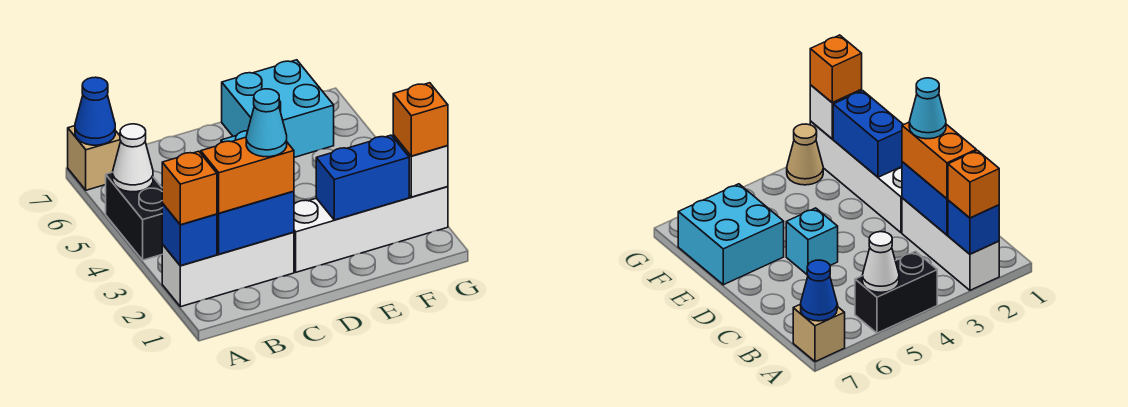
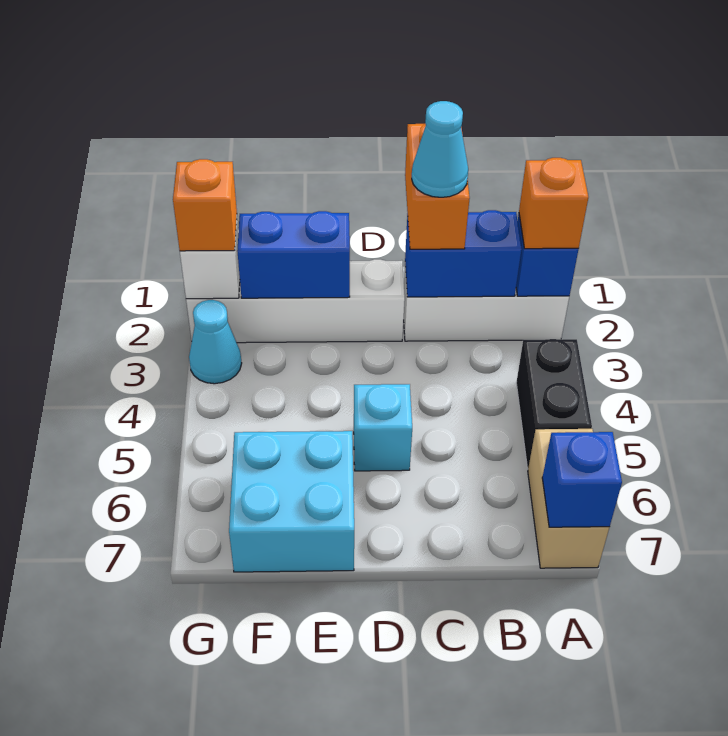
white cone A5 level 2 -> none
tan brick A7 level 1 -> tan brick A6:A7 level 1
blue cone A7 level 2 -> blue brick A7 level 2
orange brick B2:C2 level 3 -> orange brick C1:C2 level 3
tan cone G3 level 1 -> cyan cone G3 level 1

